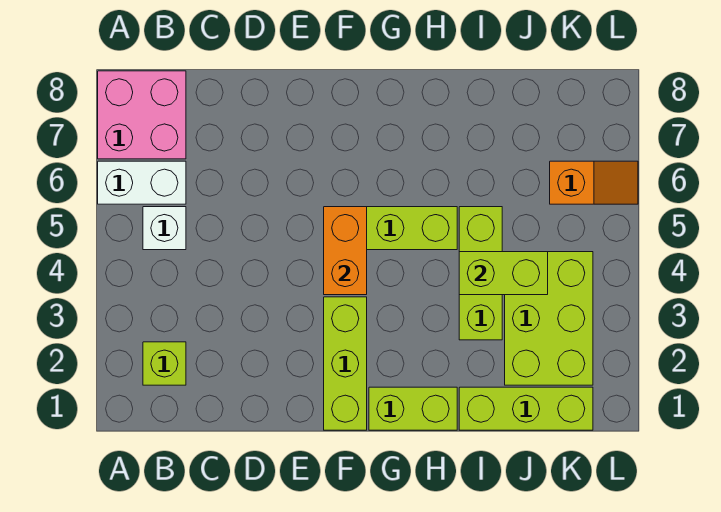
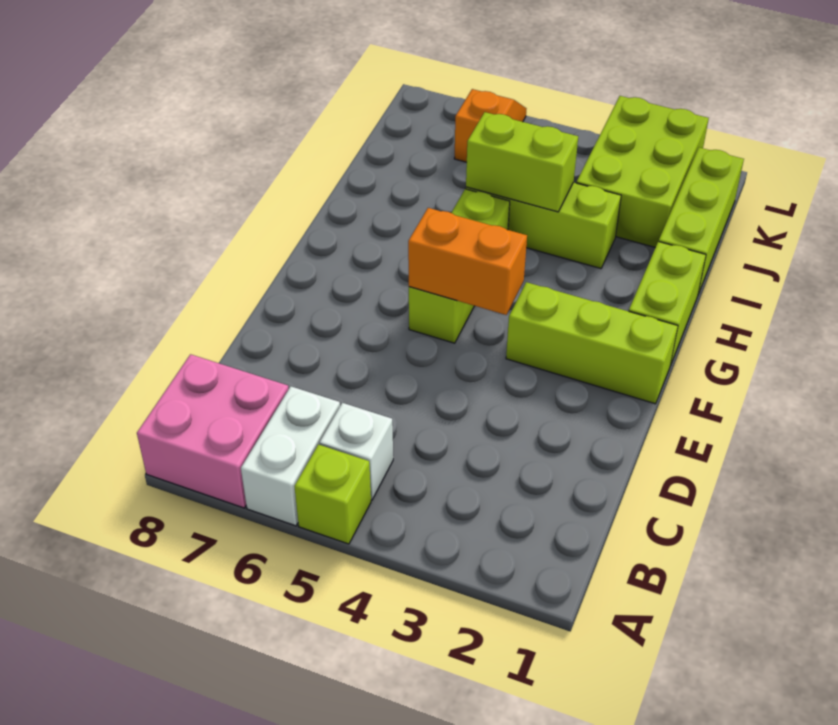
lime brick B2 level 1 -> lime brick A5 level 1
lime brick I4:J4 level 2 -> lime brick I4:I5 level 2
lime brick J2:K4 level 1 -> lime brick J2:L3 level 1

